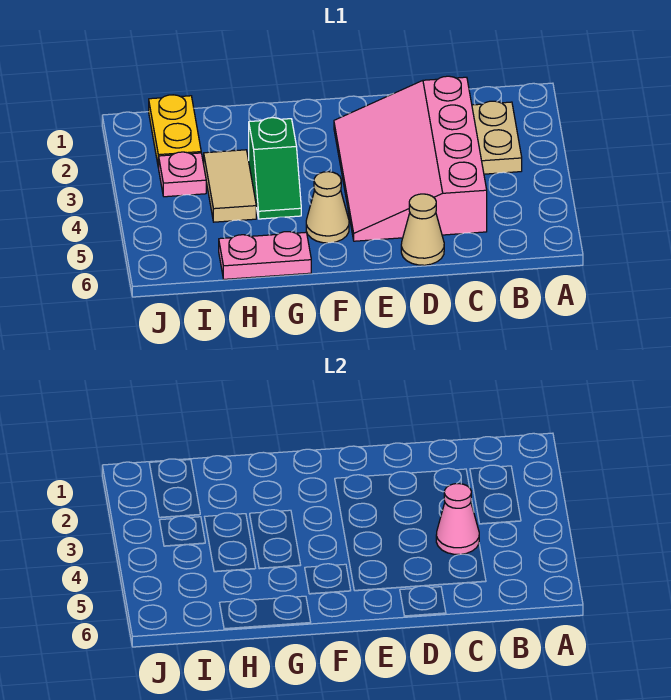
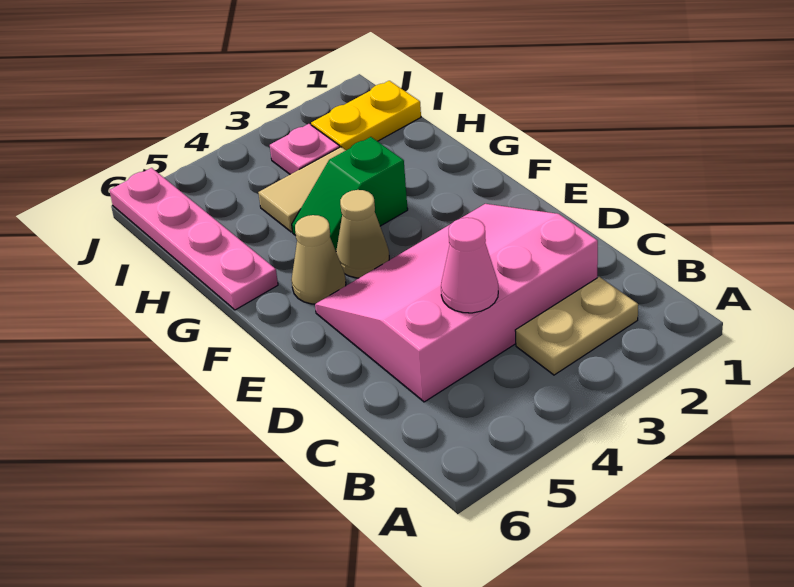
tan cone D6 level 1 -> tan cone F4 level 1
pink plate G6:H6 level 1 -> pink plate G6:J6 level 1

